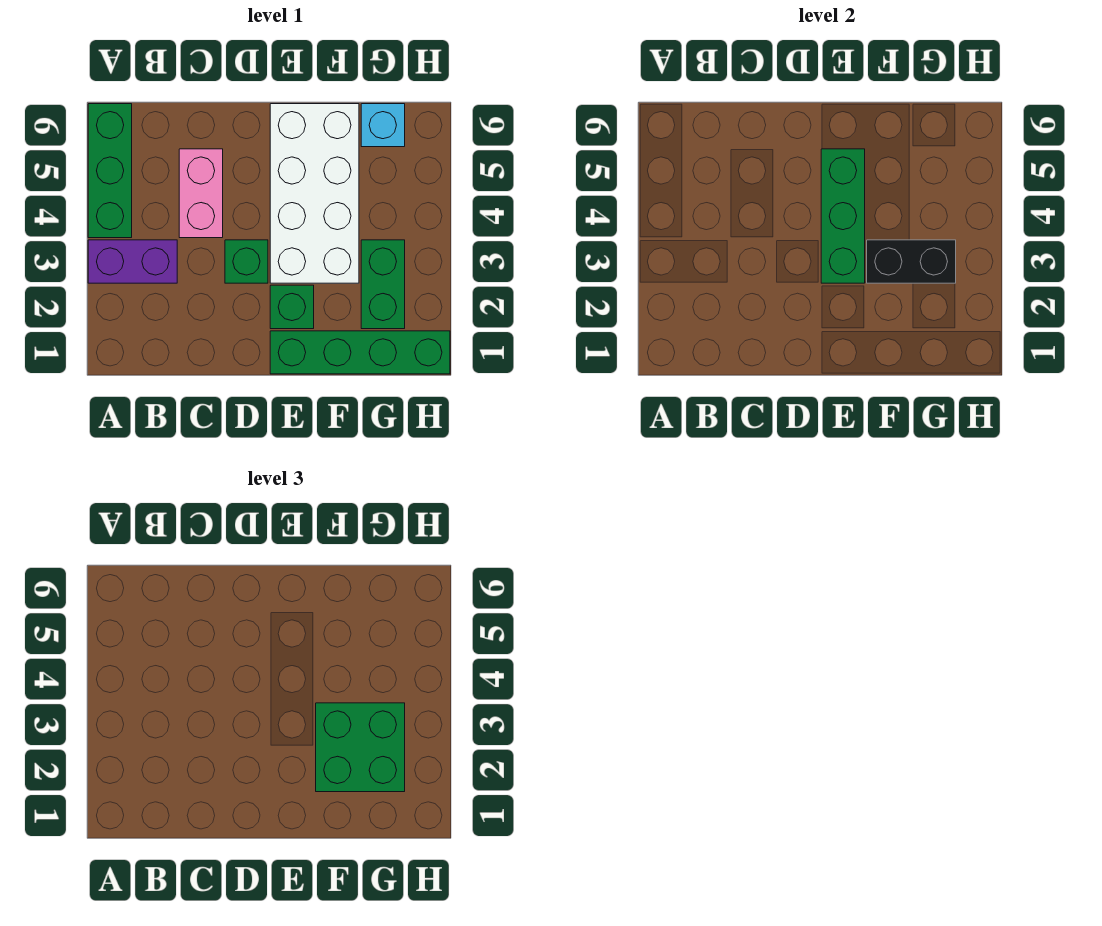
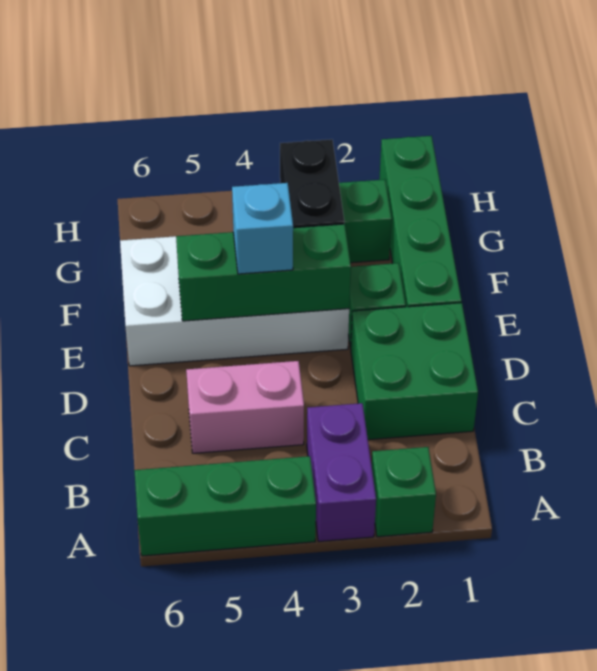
green brick D3 level 1 -> green brick A2 level 1
green brick F2:G3 level 3 -> green brick C1:D2 level 1
cyan brick G6 level 1 -> cyan brick E4 level 3

